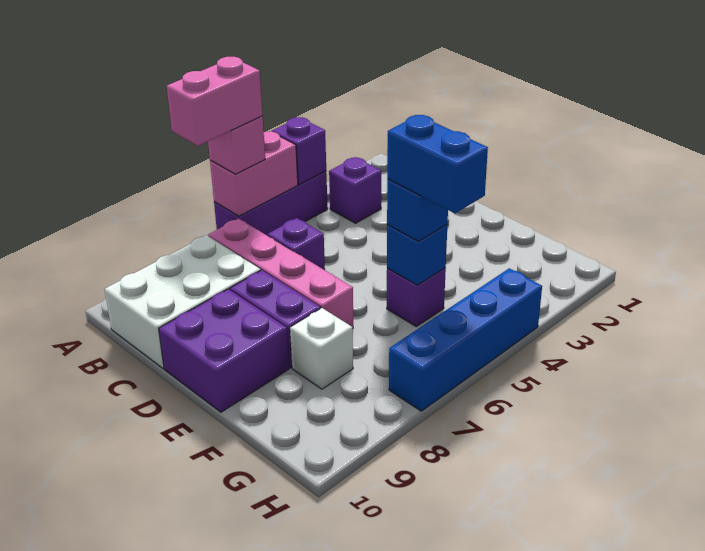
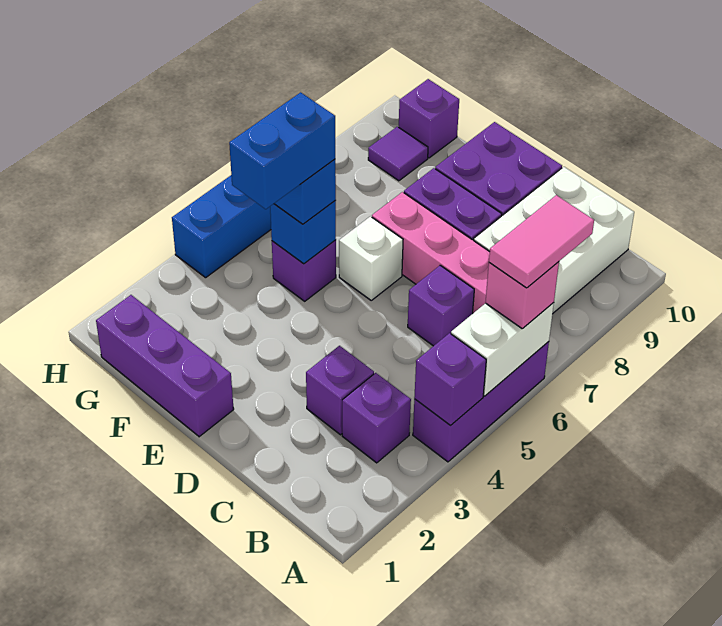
pink brick A5:A6 level 2 -> white brick A5:A6 level 2
pink brick A6:A7 level 4 -> pink tile A6:A7 level 4
none -> purple brick C3 level 1
none -> purple brick E1:G1 level 1
blue brick F5:G5 level 4 -> blue brick F4:F5 level 4
white brick F8 level 1 -> white brick E6 level 1
none -> purple tile G9 level 1
none -> purple brick G10 level 1

